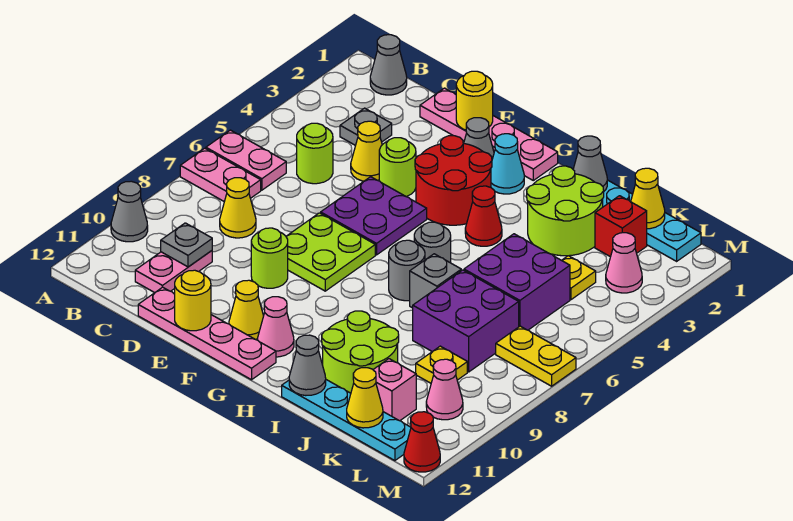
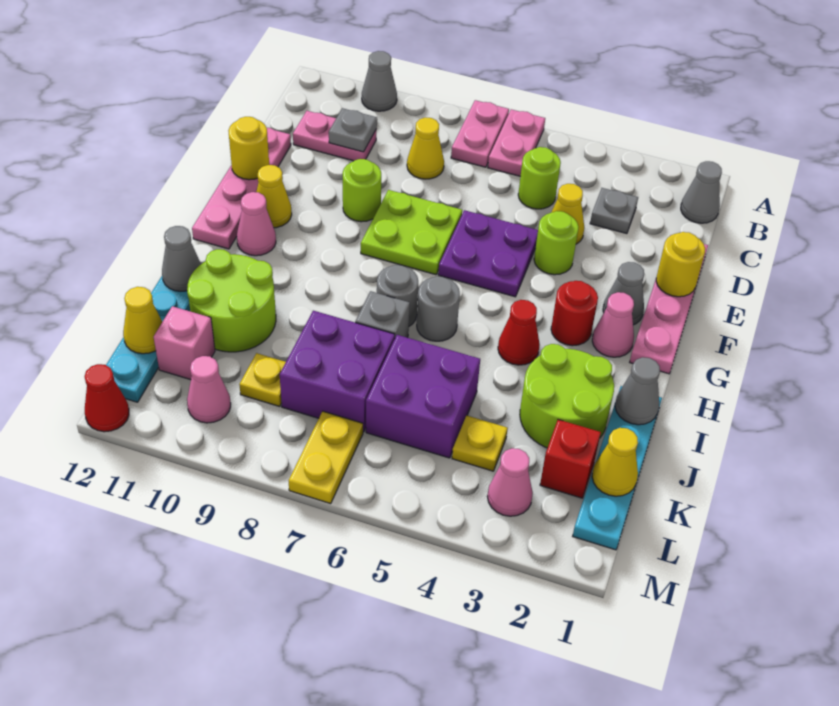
red round brick F3:G4 level 1 -> red round brick G3 level 1
cyan cone G2 level 1 -> pink cone G2 level 1

